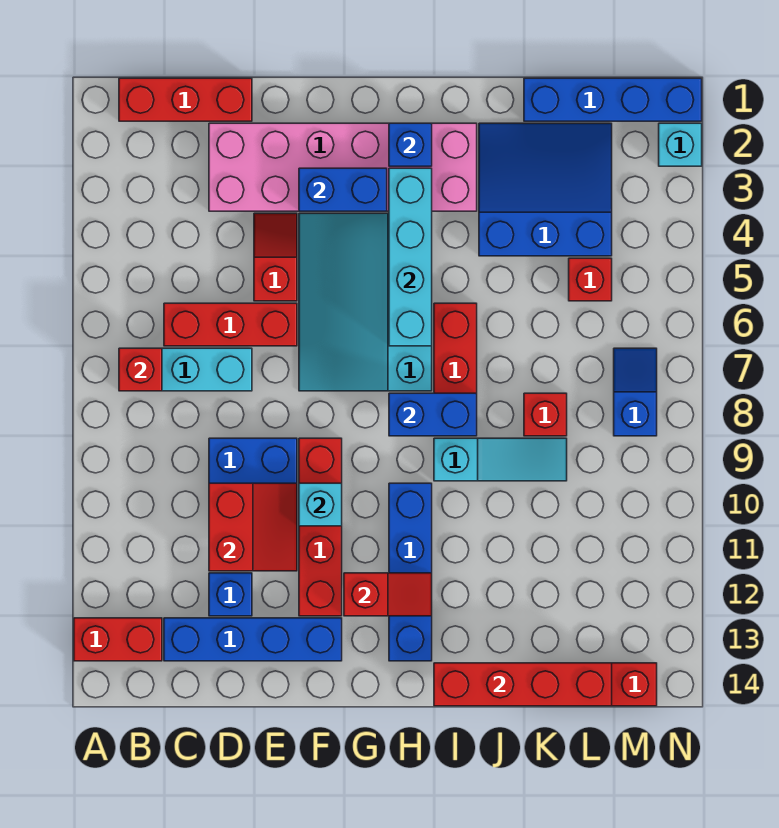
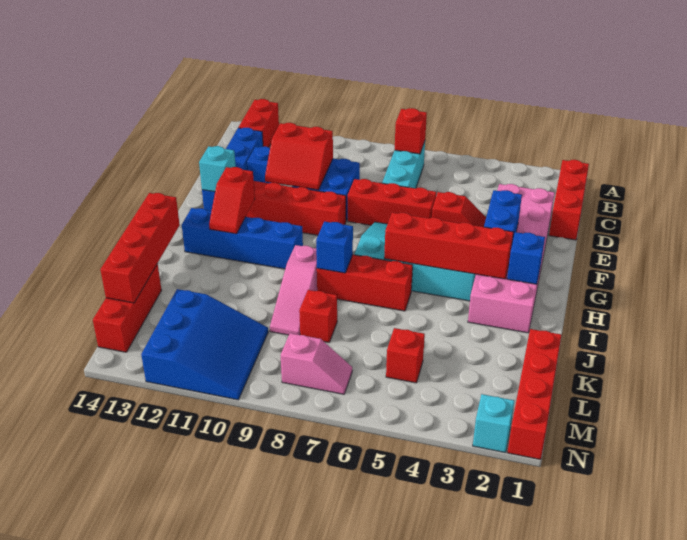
red brick C6:E6 level 1 -> red brick E6:E8 level 1
cyan brick F10 level 2 -> cyan brick F13 level 2
cyan brick H3:H6 level 2 -> red brick H3:H6 level 2
blue brick H8:I8 level 2 -> blue brick I8 level 2
cyan slope I9:K9 level 1 top I -> pink slope I9:K9 level 1 top I
blue slope J2:L4 level 1 top 4 -> blue slope L10:N12 level 1 top 12
blue brick K1:N1 level 1 -> red brick K1:N1 level 1
blue slope M7:M8 level 1 top 8 -> pink slope M7:M8 level 1 top 8

